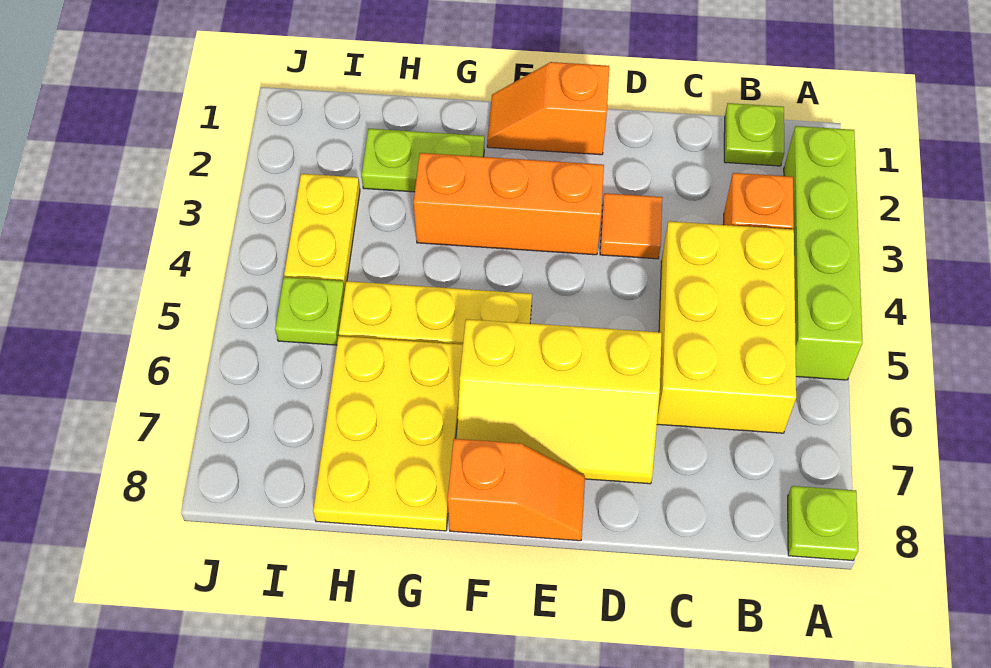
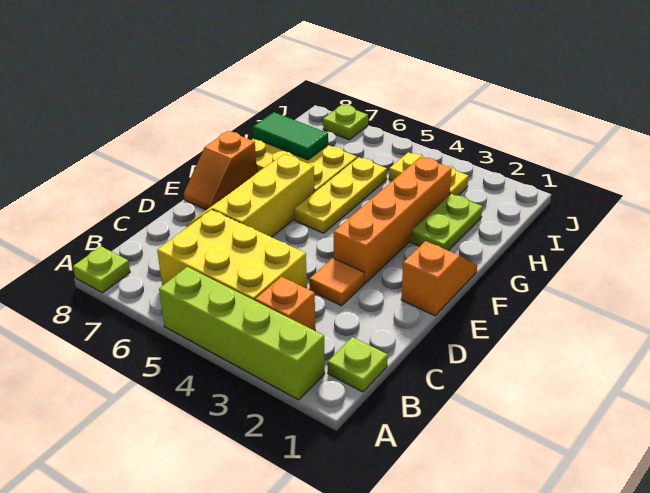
orange brick E3:G3 level 1 -> orange brick E3:H3 level 1
none -> green tile H7:H8 level 2
lime plate I5 level 1 -> lime plate J7 level 1

